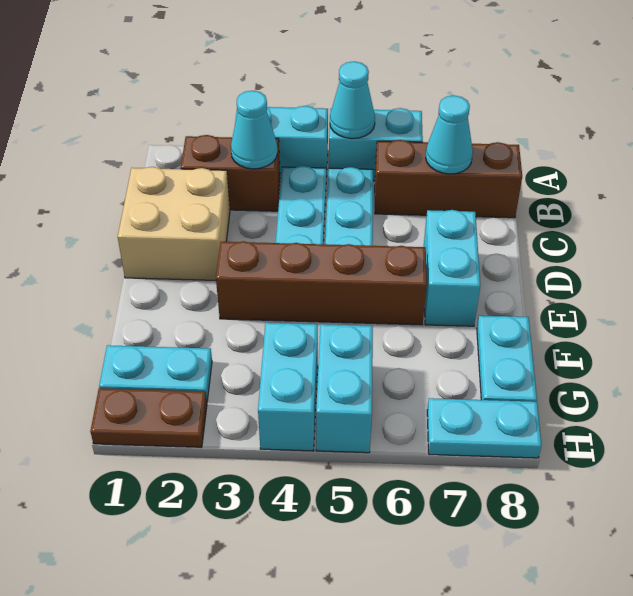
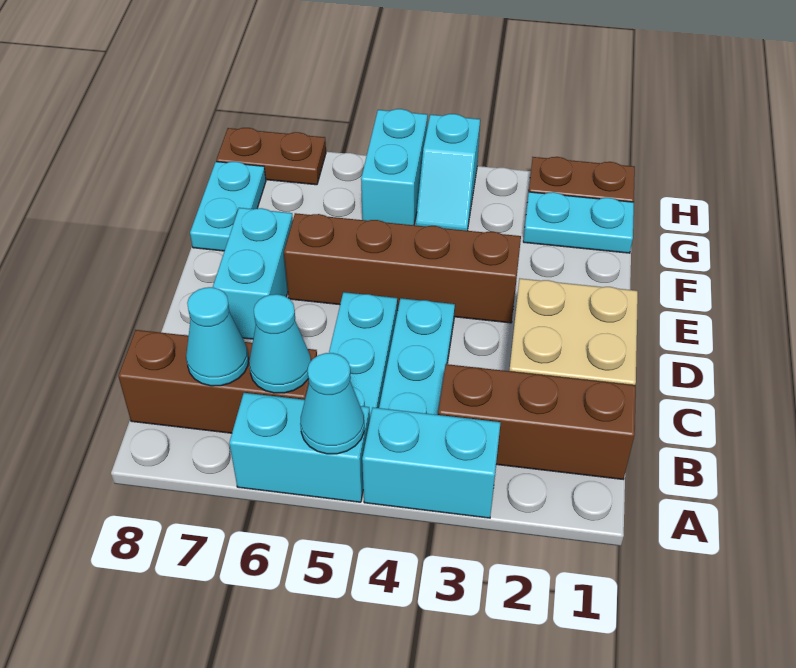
brown brick B2:B3 level 1 -> brown brick B1:B3 level 1
cyan cone B3 level 2 -> cyan cone B6 level 2
cyan brick G4:H4 level 1 -> cyan slope G4:H4 level 1 top H
cyan plate H7:H8 level 1 -> brown plate H7:H8 level 1

